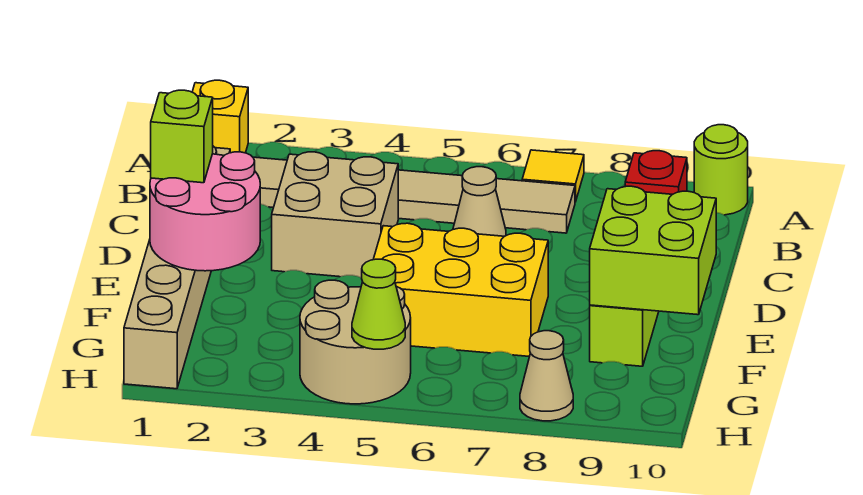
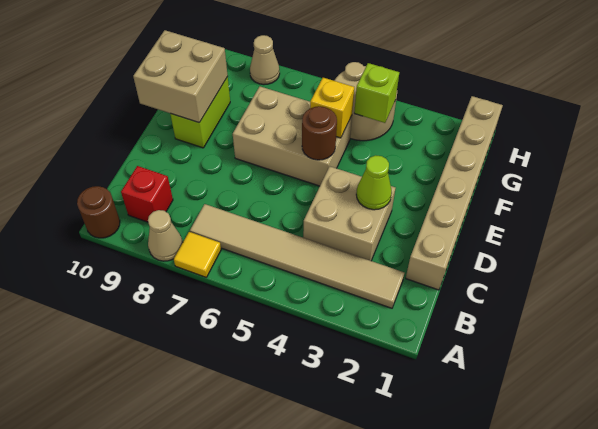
yellow brick A1 level 1 -> yellow brick F5 level 2
lime round brick A10 level 1 -> brown round brick A10 level 1
tan cone C6 level 1 -> tan cone A8 level 1
pink round brick E1:F2 level 2 -> none
lime brick E1 level 3 -> lime brick G4 level 2
yellow brick E5:F7 level 1 -> tan brick E5:F7 level 1
none -> brown round brick E5 level 2
lime brick E9:F10 level 2 -> tan brick E9:F10 level 2
lime cone H5 level 2 -> lime cone D3 level 2

